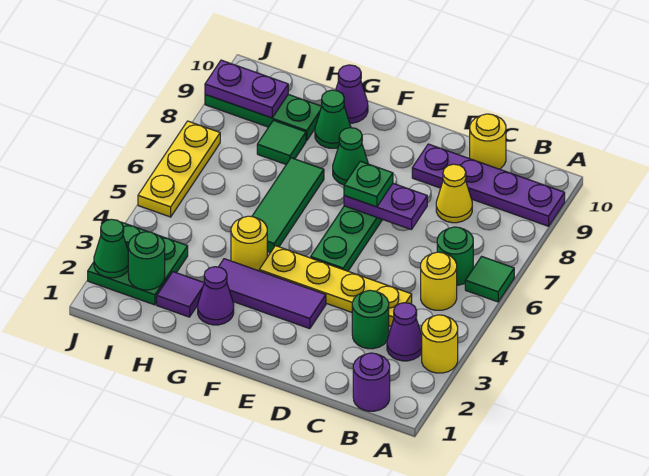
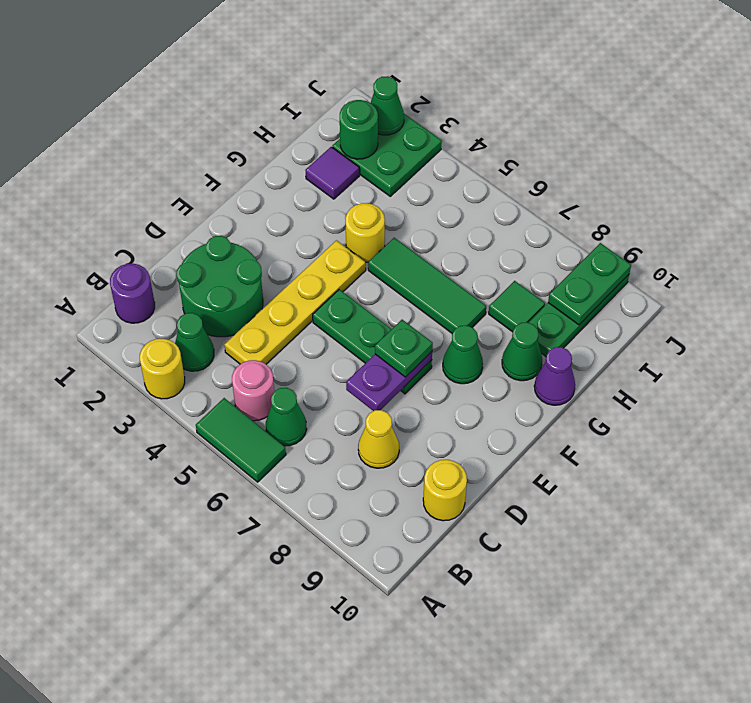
green tile A6 level 1 -> green tile A5:A6 level 1
purple plate A9:D9 level 1 -> none
purple cone B3 level 1 -> green cone B3 level 1
yellow round brick B5 level 1 -> pink round brick B5 level 1
green round brick B6 level 1 -> green cone B6 level 1
green round brick C3 level 1 -> green round brick C2:D3 level 1
purple tile E3:G3 level 1 -> none
purple cone G2 level 1 -> none
purple plate I9:J9 level 2 -> green plate I9:J9 level 2
yellow plate J5:J7 level 1 -> none

